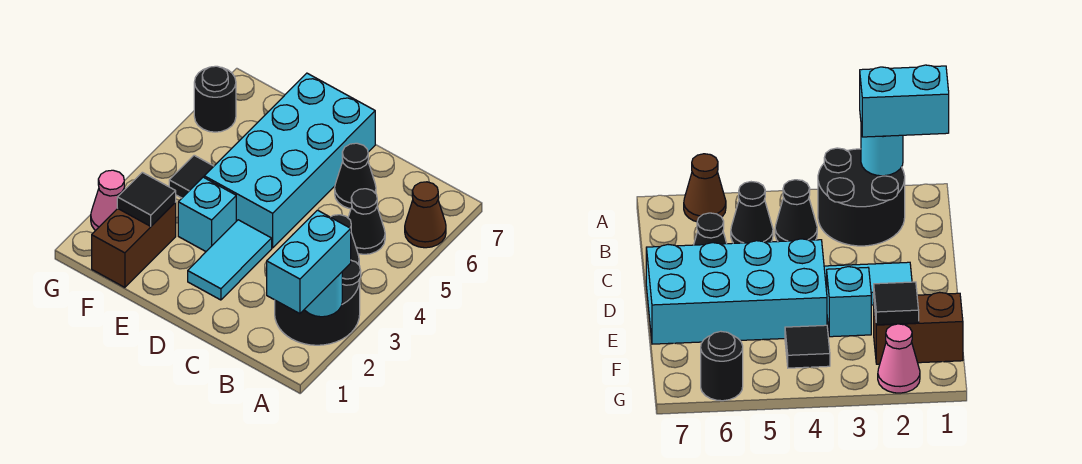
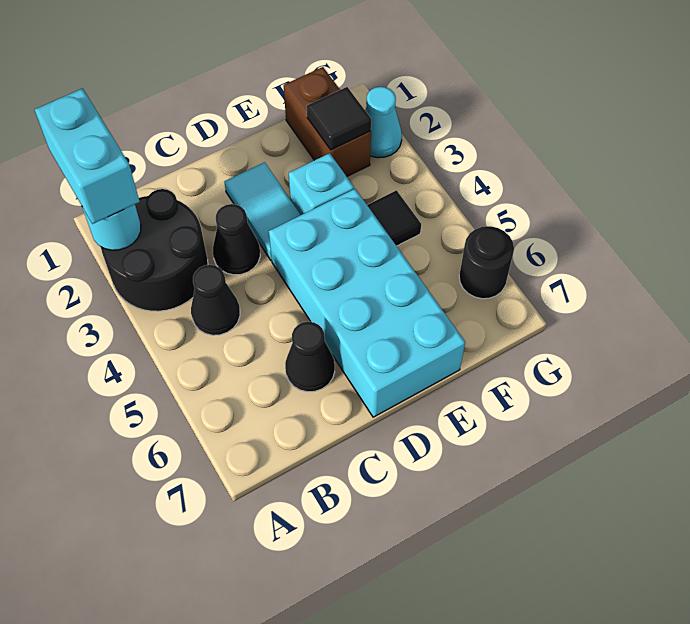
brown cone A6 level 1 -> none
black cone B5 level 1 -> black cone C3 level 1
pink cone G2 level 1 -> cyan cone G2 level 1

